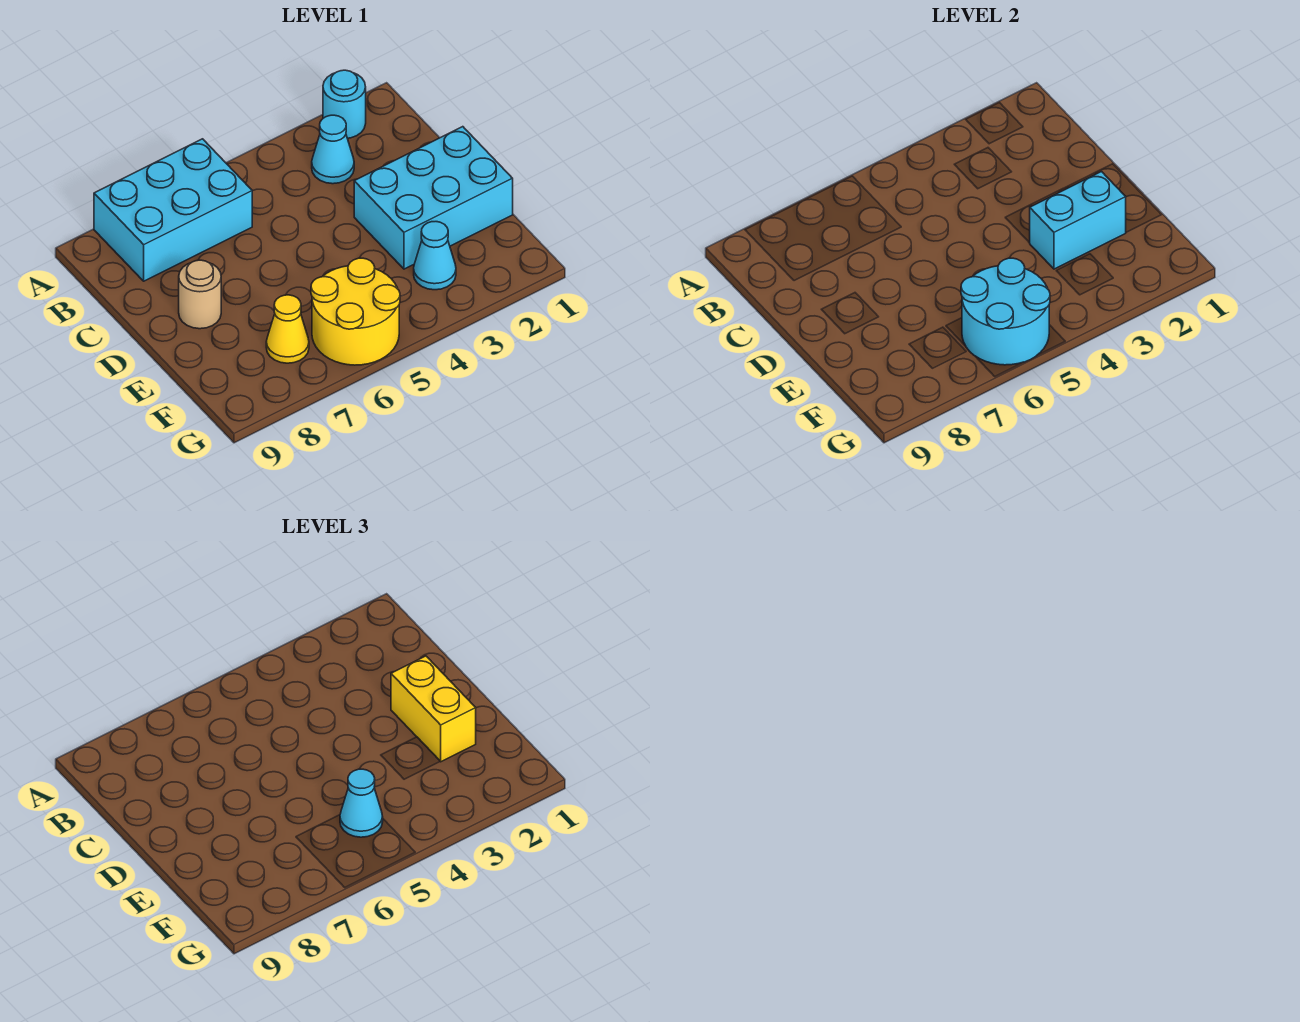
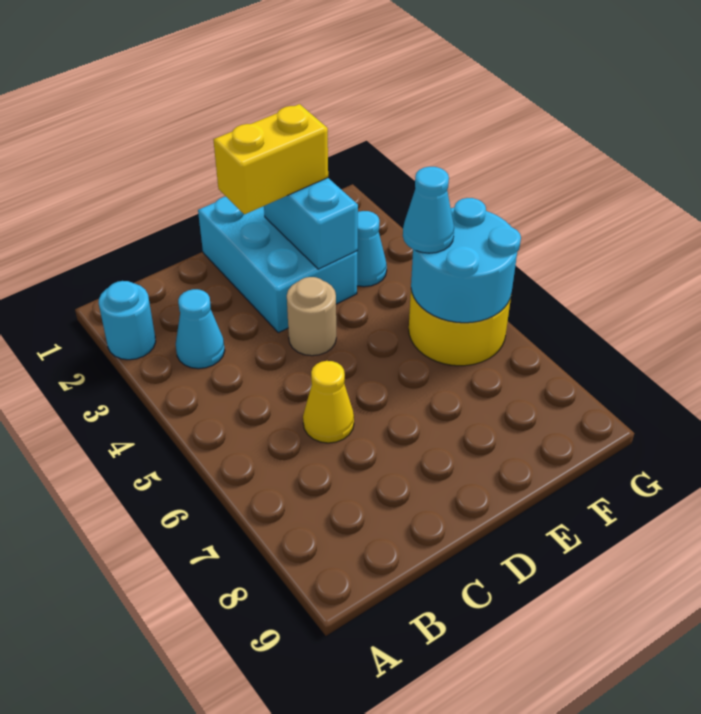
cyan brick A6:B8 level 1 -> none
tan round brick D8 level 1 -> tan round brick D4 level 1
yellow cone F7 level 1 -> yellow cone C6 level 1

